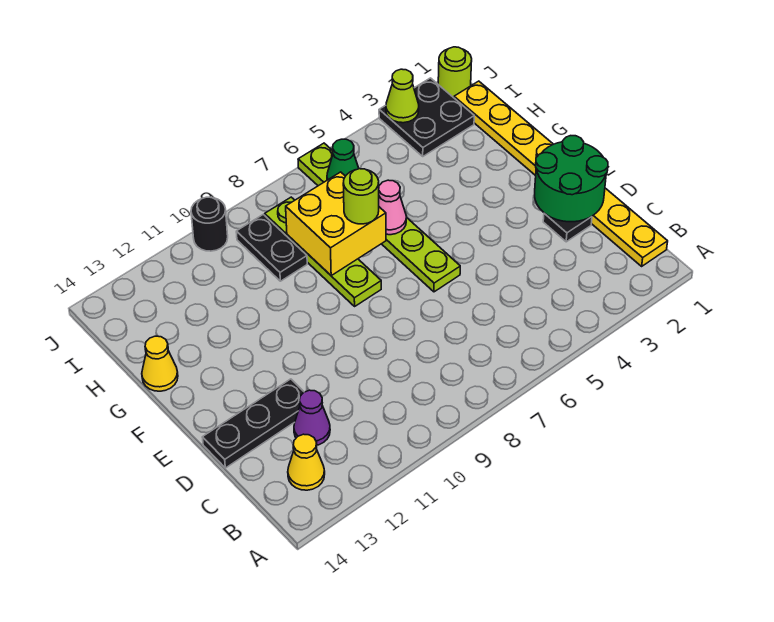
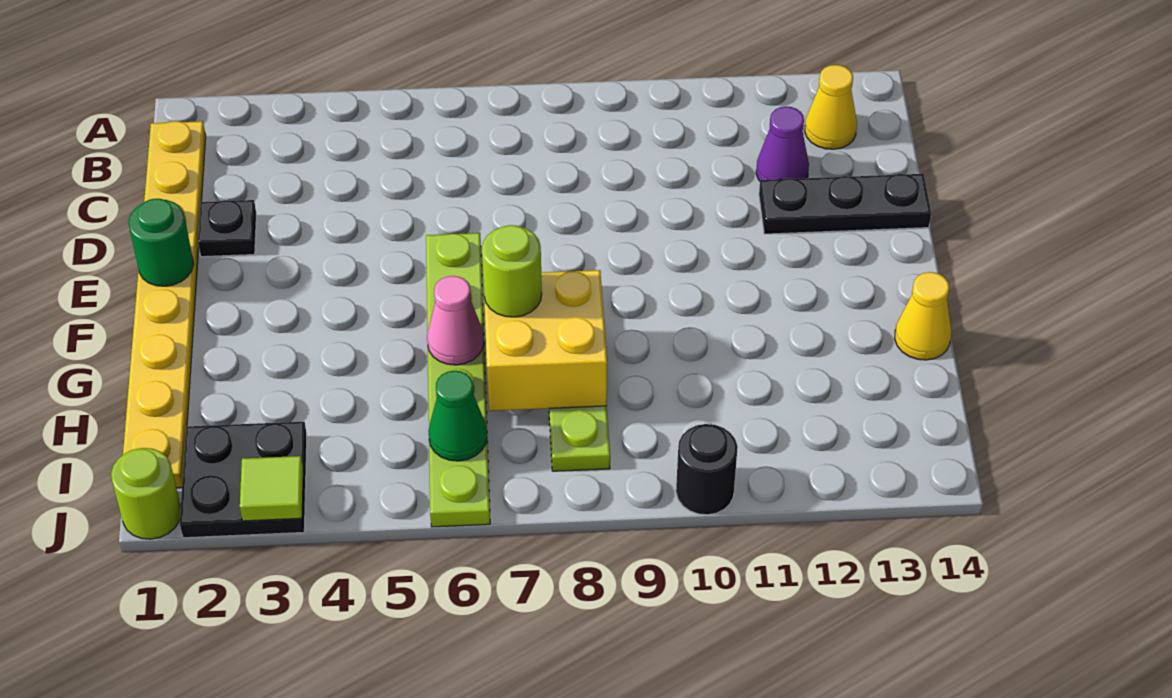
green round brick D1:E2 level 2 -> green round brick E1 level 2
black plate H9:I9 level 1 -> none
lime cone J3 level 2 -> lime tile J3 level 2

